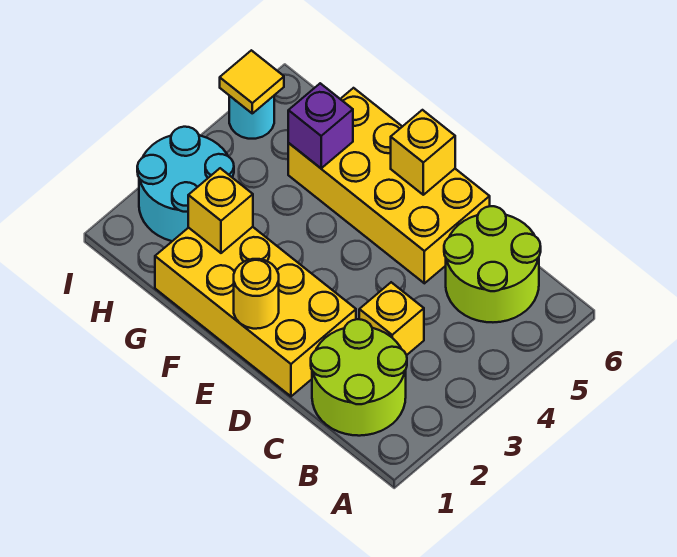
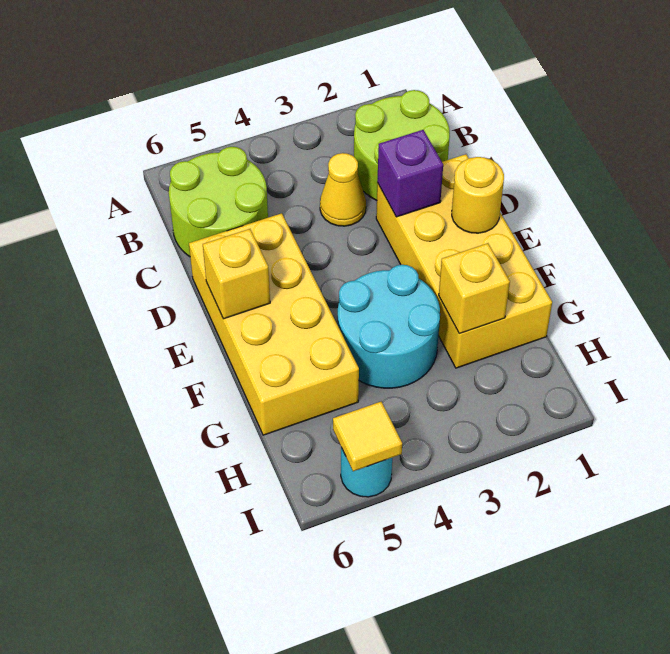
yellow brick C3 level 1 -> yellow cone C3 level 1
purple brick G5 level 2 -> purple brick D2 level 2
cyan round brick H2:I3 level 1 -> cyan round brick F3:G4 level 1

